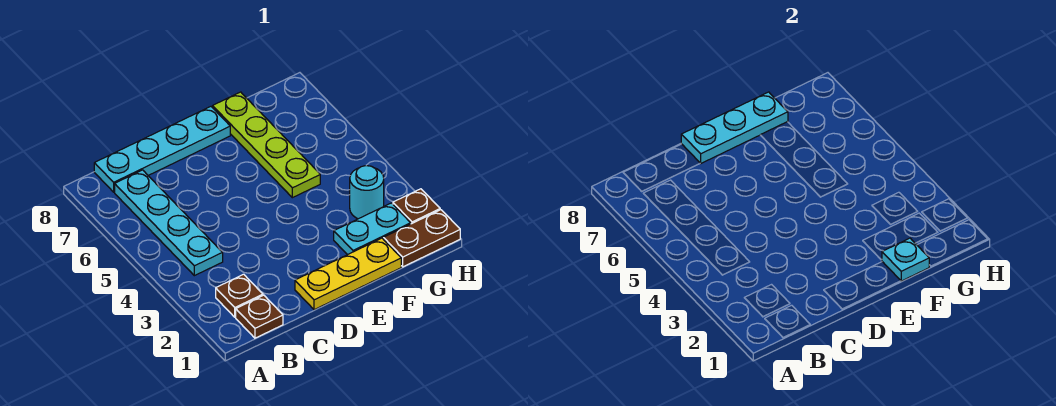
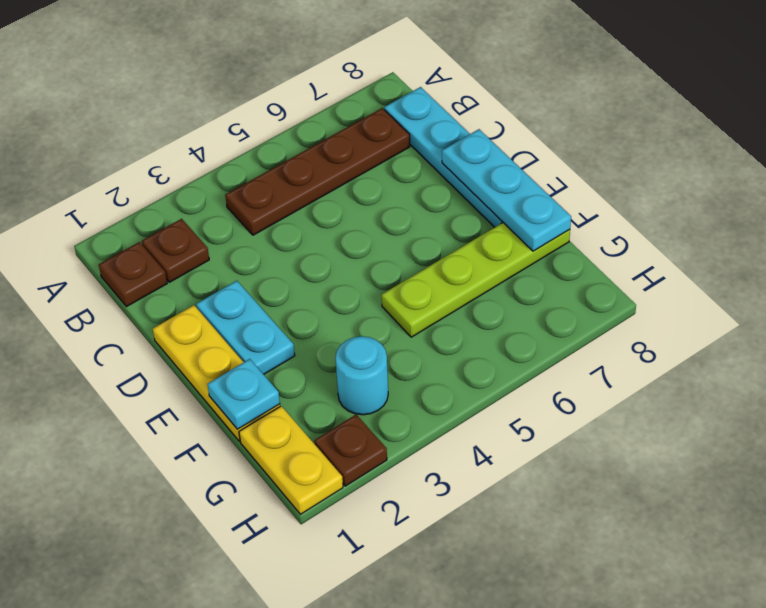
cyan plate B4:B7 level 1 -> brown plate B4:B7 level 1
cyan plate F2:G2 level 1 -> cyan plate D2:E2 level 1
brown plate G1:H1 level 1 -> yellow plate G1:H1 level 1

